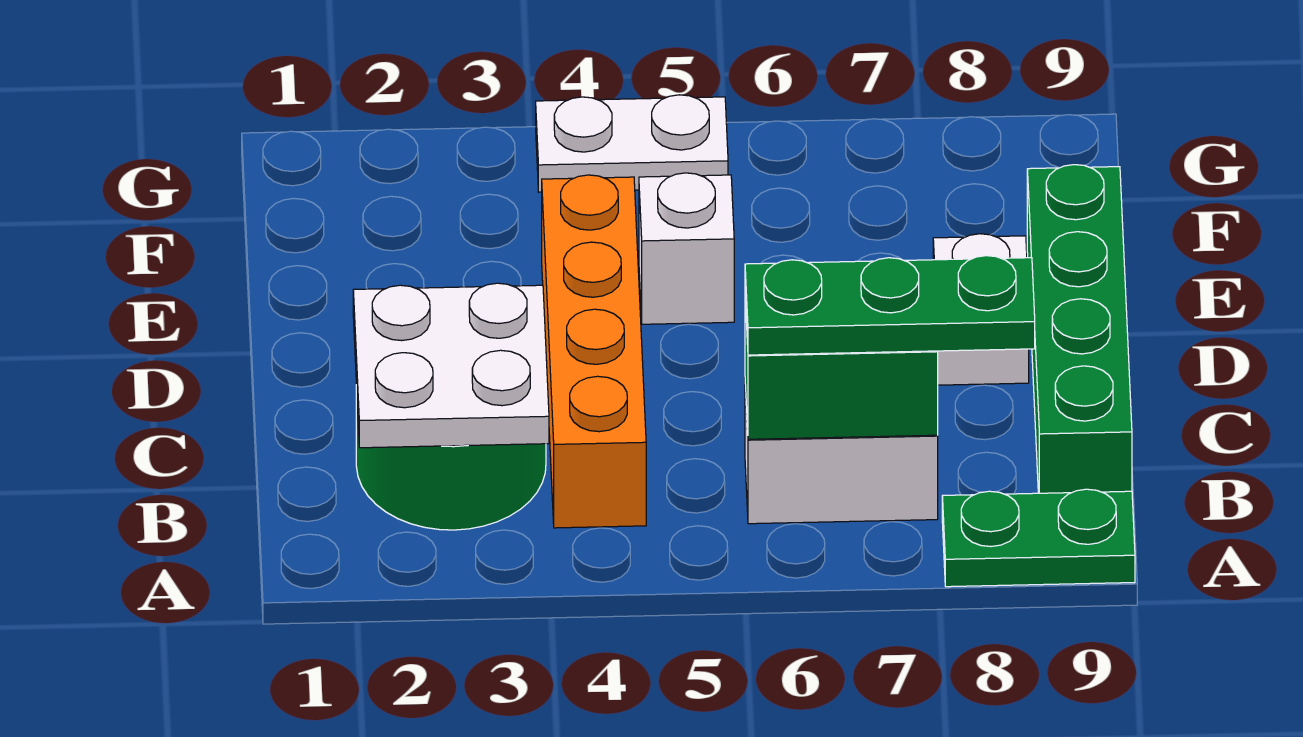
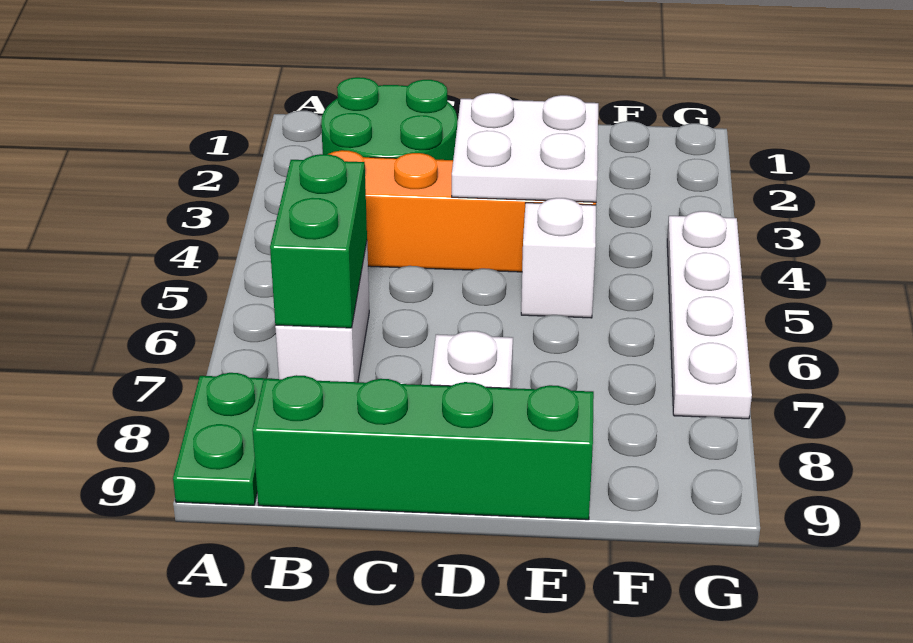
white plate B2:C3 level 2 -> white plate D3:E4 level 2
green plate B6:B8 level 3 -> none
white plate G4:G5 level 1 -> white plate G4:G7 level 1

